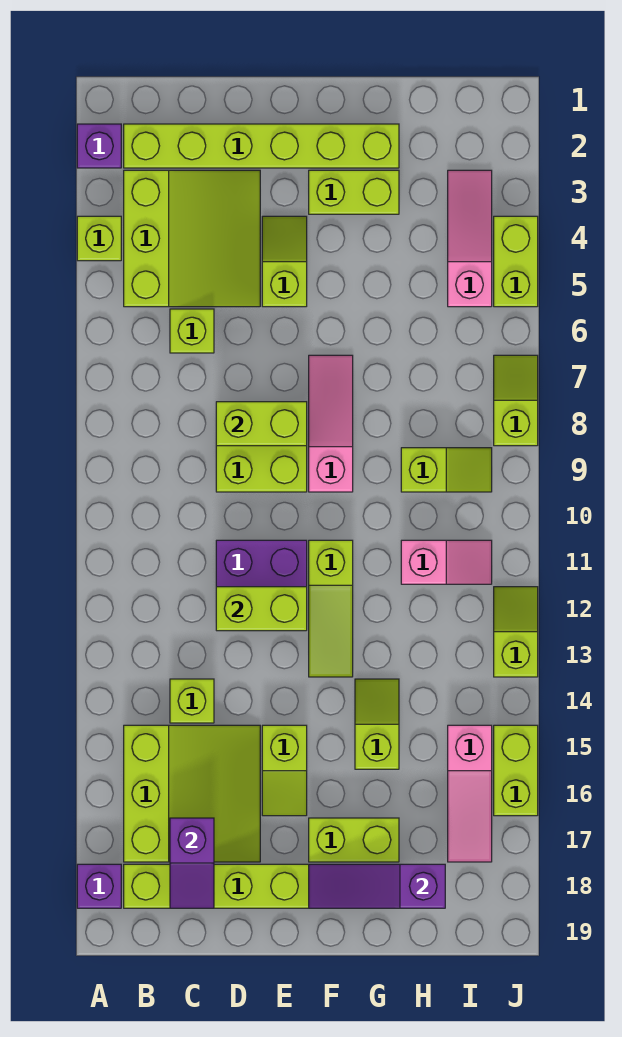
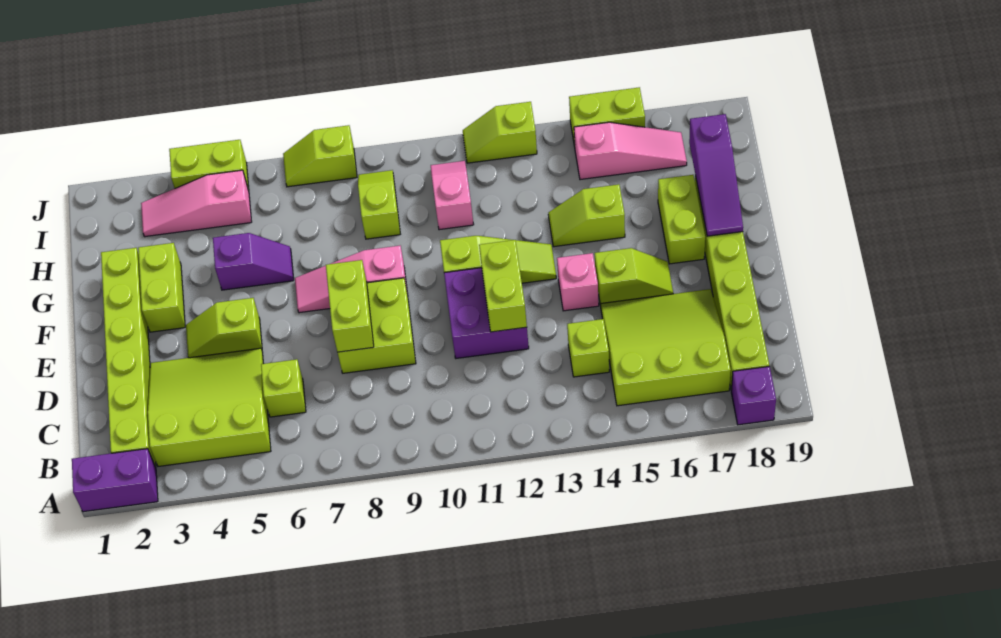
purple brick A2 level 1 -> purple brick A1:A2 level 1
lime brick A4 level 1 -> none
purple slope C17:C18 level 2 top 17 -> purple slope G5:G6 level 1 top 5
none -> pink brick E14 level 1

